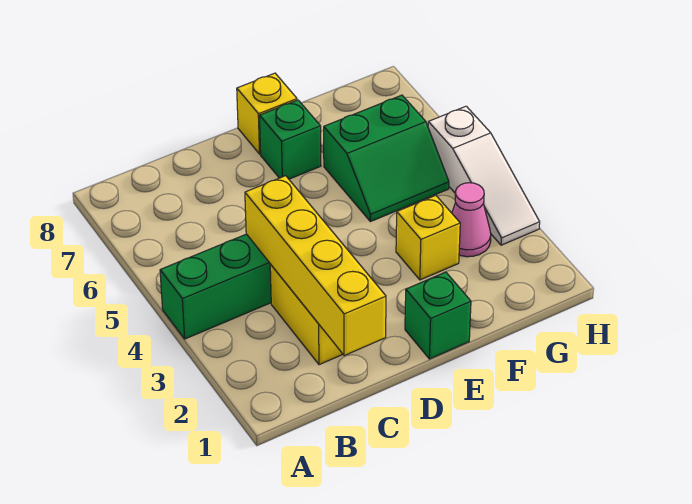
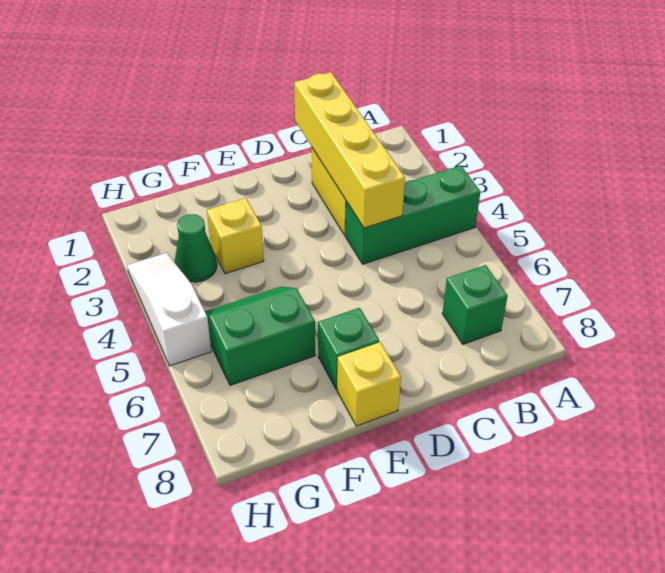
green brick E1 level 1 -> green brick B7 level 1
pink cone G3 level 1 -> green cone G3 level 1

